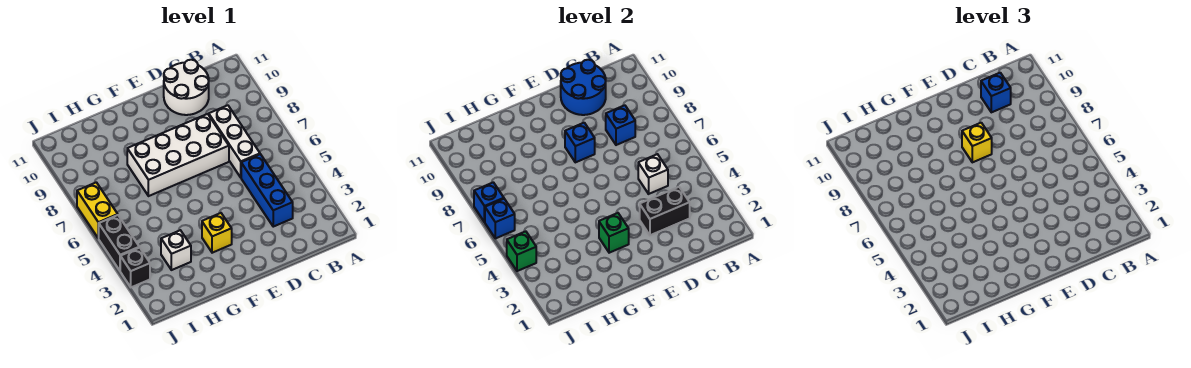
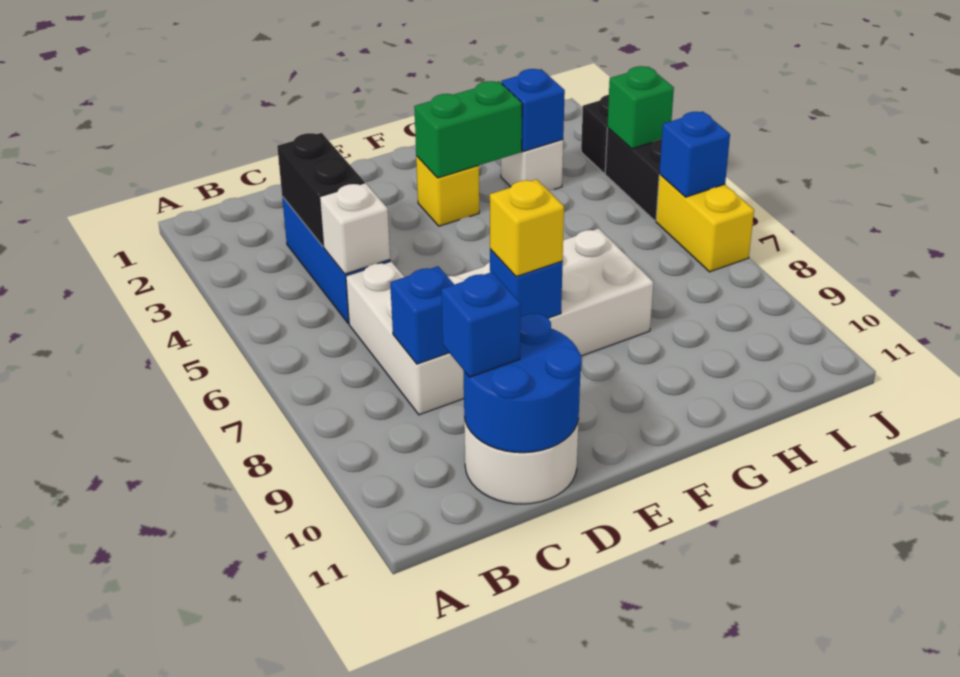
black brick C3:D3 level 2 -> black brick C3:C4 level 2
green brick F3 level 2 -> green brick F3:G3 level 2
blue brick J7 level 2 -> blue brick H3 level 2

